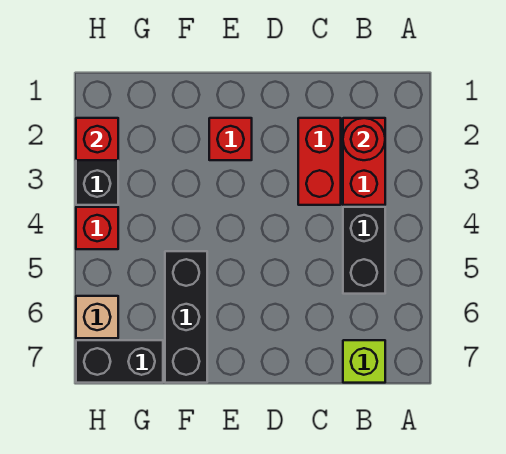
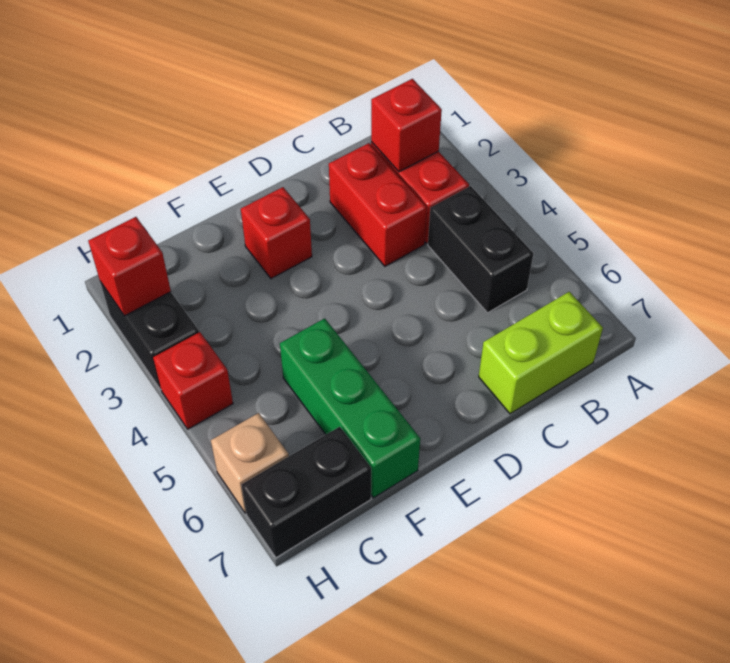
red round brick B2 level 2 -> red brick B2 level 2
lime brick B7 level 1 -> lime brick B7:C7 level 1
black brick F5:F7 level 1 -> green brick F5:F7 level 1

